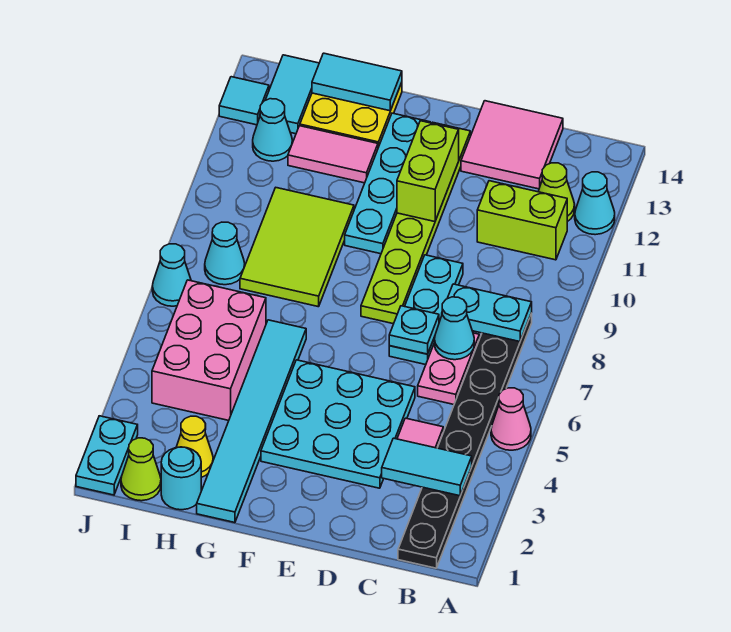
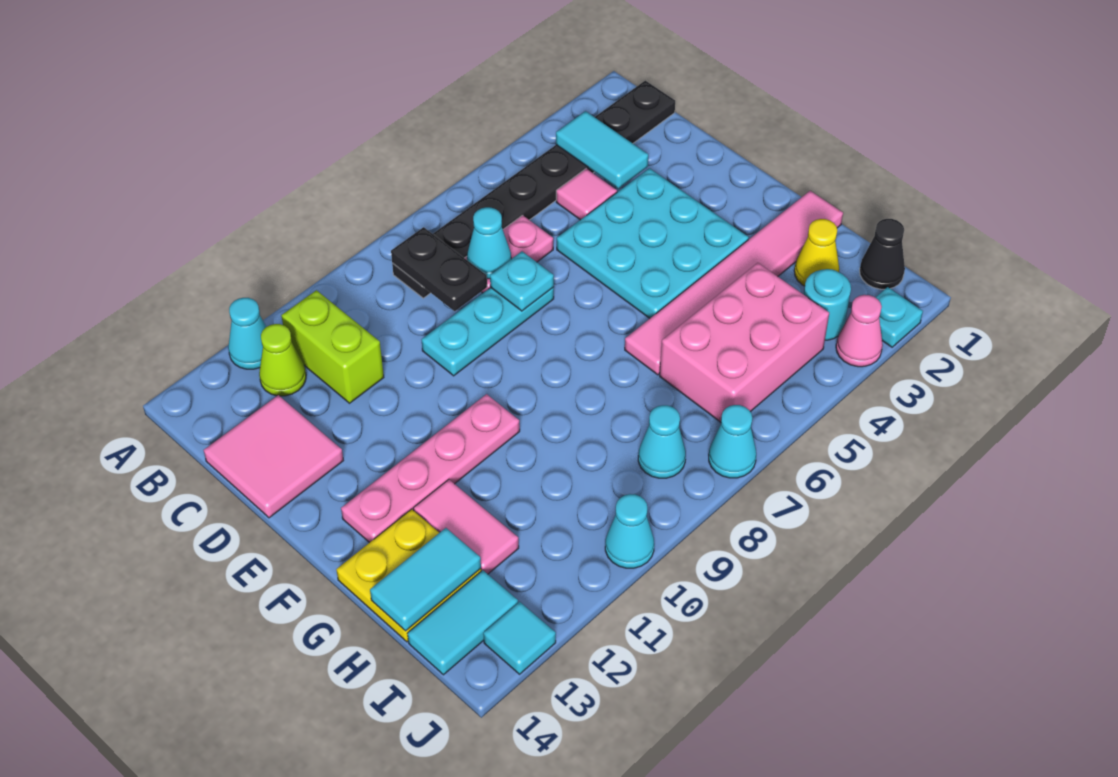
pink cone A5 level 1 -> pink cone J3 level 1
cyan plate B8:C8 level 2 -> black plate B8:C8 level 2
lime plate E8:E13 level 1 -> none
lime brick E11:E12 level 2 -> none
cyan plate F10:F13 level 1 -> pink plate F10:F13 level 1
cyan tile G1:G6 level 1 -> pink tile G1:G6 level 1
lime tile G8:H10 level 1 -> none
cyan tile G14:H14 level 2 -> cyan tile H13:H14 level 2
cyan round brick H1 level 1 -> cyan round brick I3 level 1
lime cone I1 level 1 -> black cone I1 level 1
cyan cone I12 level 1 -> cyan cone J10 level 1
cyan plate J1:J2 level 1 -> cyan plate J2 level 1

